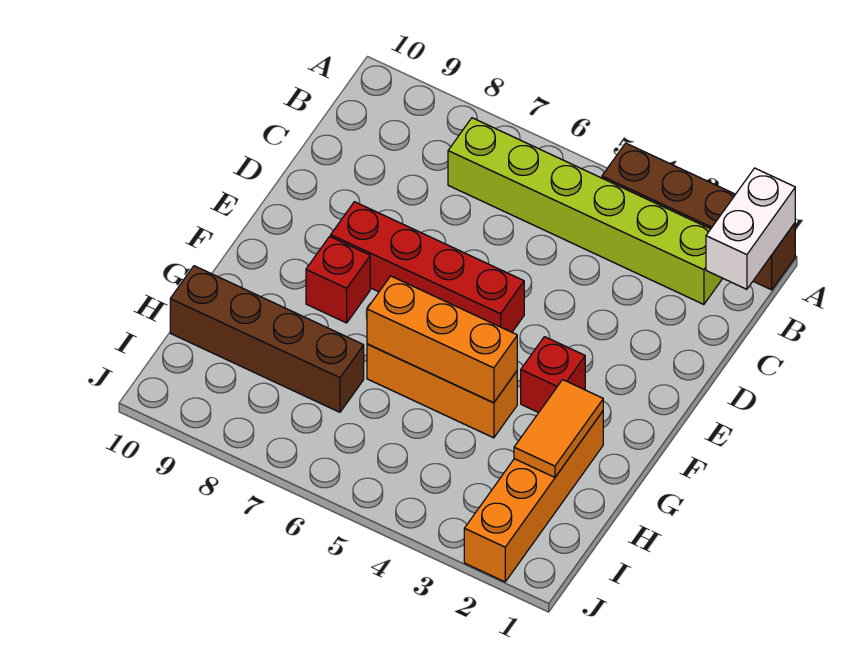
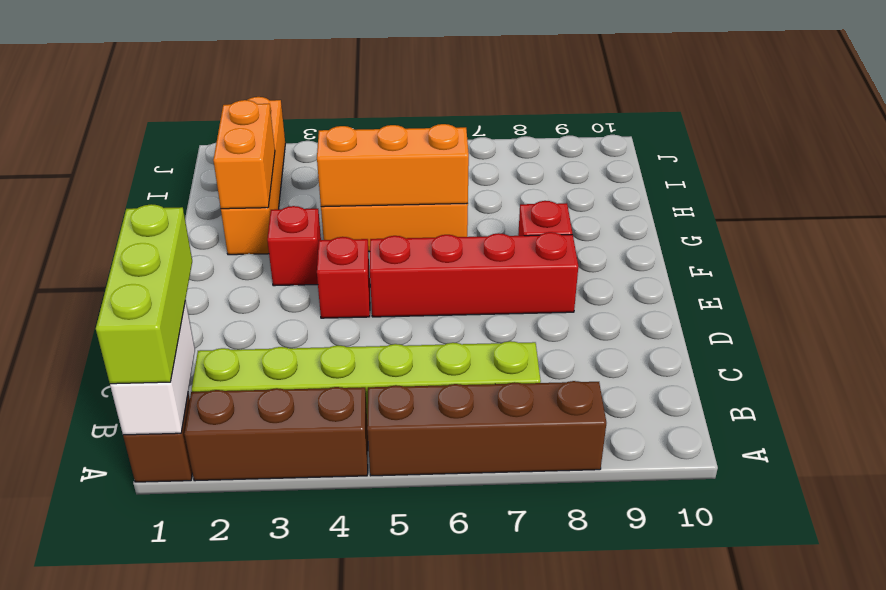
none -> lime brick A1:C1 level 3
none -> red brick E4 level 1
orange tile G2:H2 level 2 -> orange brick G2:H2 level 2
brown brick H7:H10 level 1 -> brown brick A5:A8 level 1

